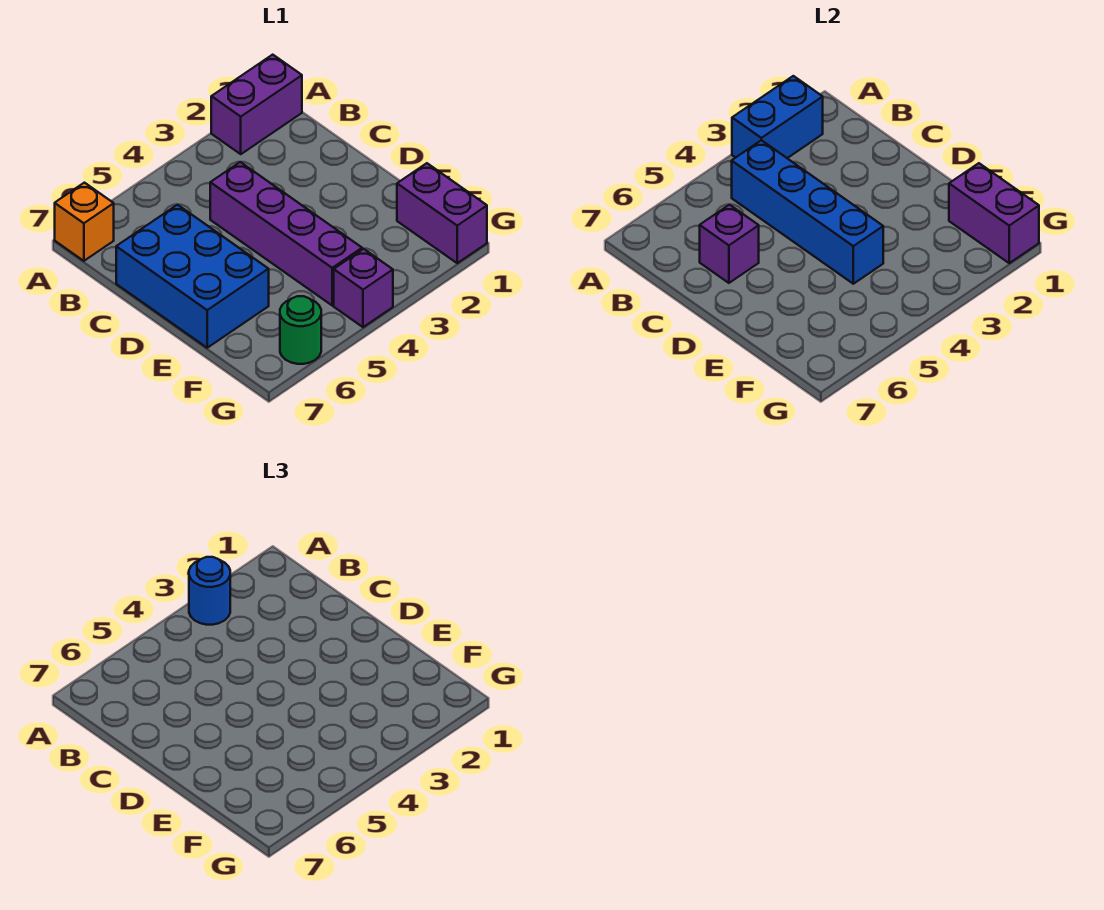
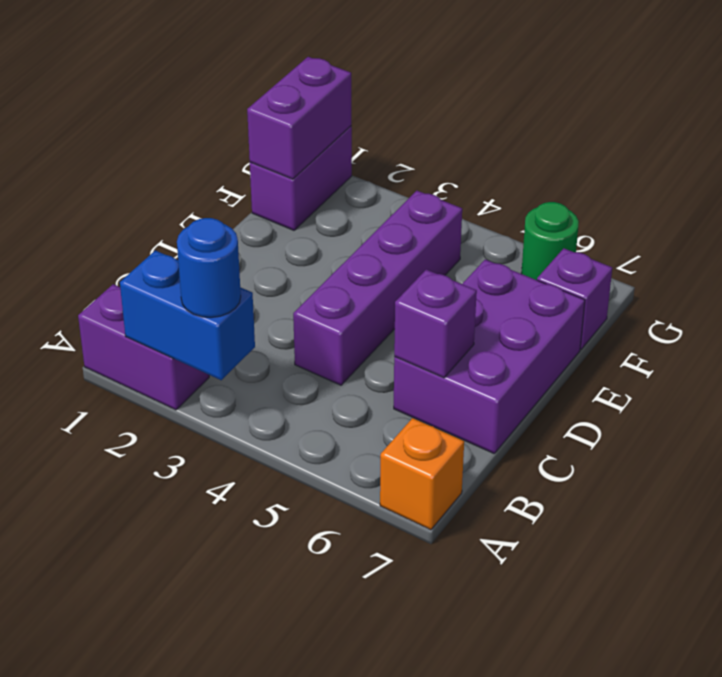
blue brick B4:E4 level 2 -> none
blue brick C6:E7 level 1 -> purple brick C6:E7 level 1
purple brick G4 level 1 -> purple brick F7 level 1

